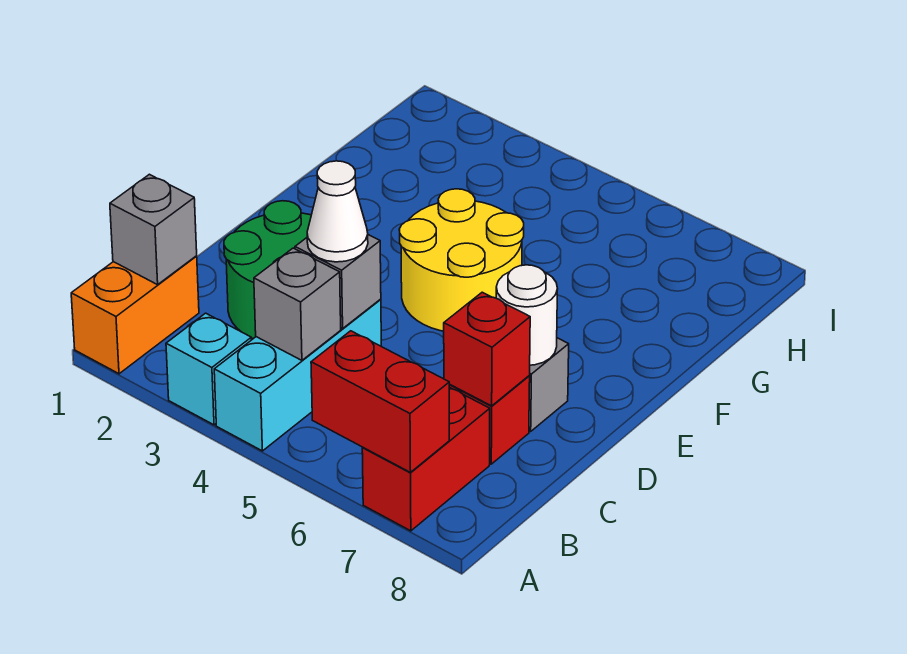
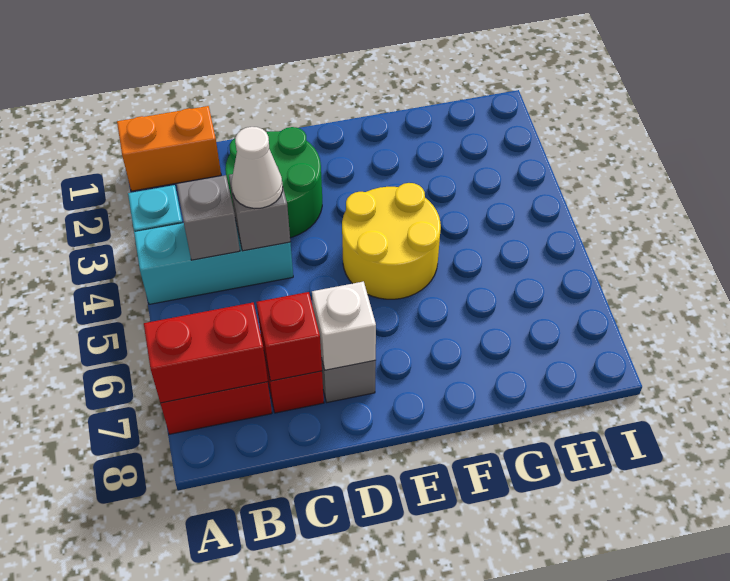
red brick A6:A7 level 2 -> red brick A7:B7 level 2
grey brick B1 level 2 -> none
white round brick D7 level 2 -> white brick D7 level 2

